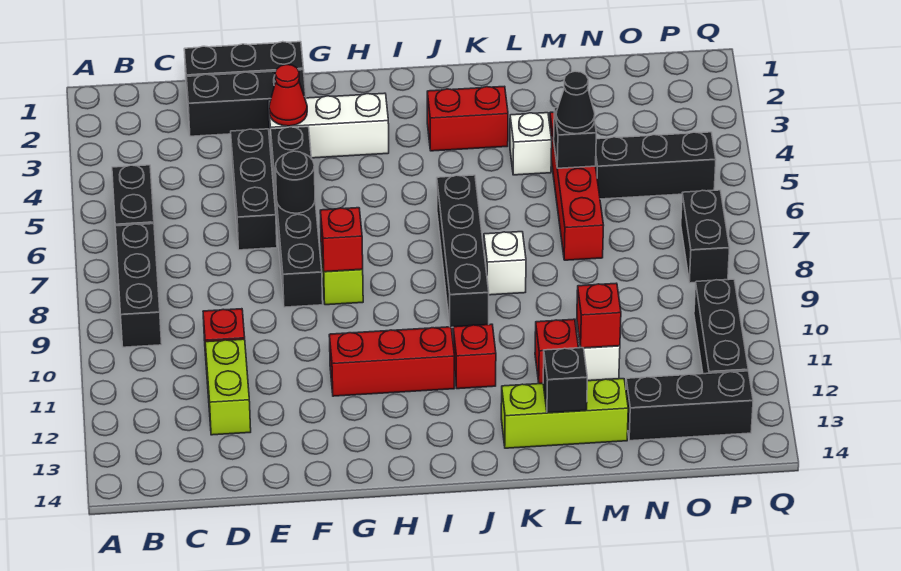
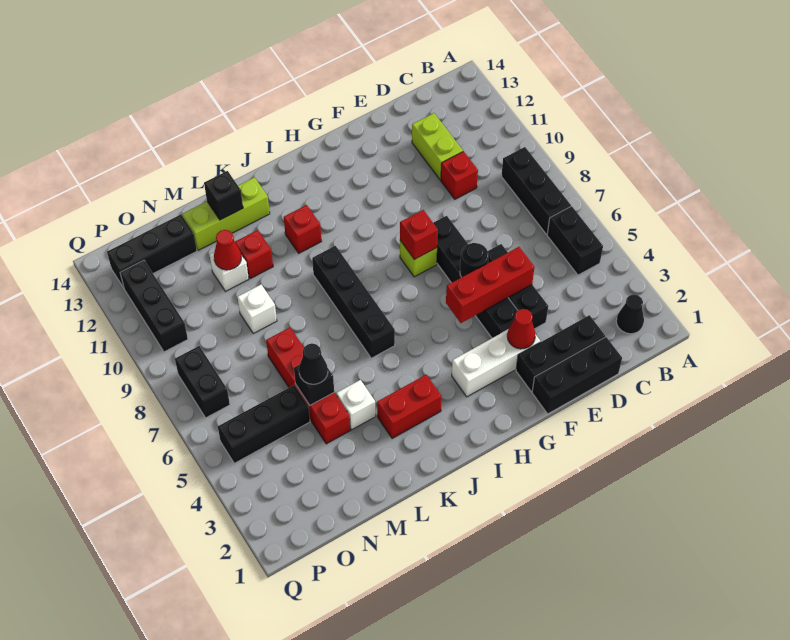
none -> black cone B2 level 1
red brick G11:I11 level 1 -> red brick E5:G5 level 2
white brick K8 level 1 -> white brick M9 level 1
red brick M11 level 2 -> red cone M11 level 2

